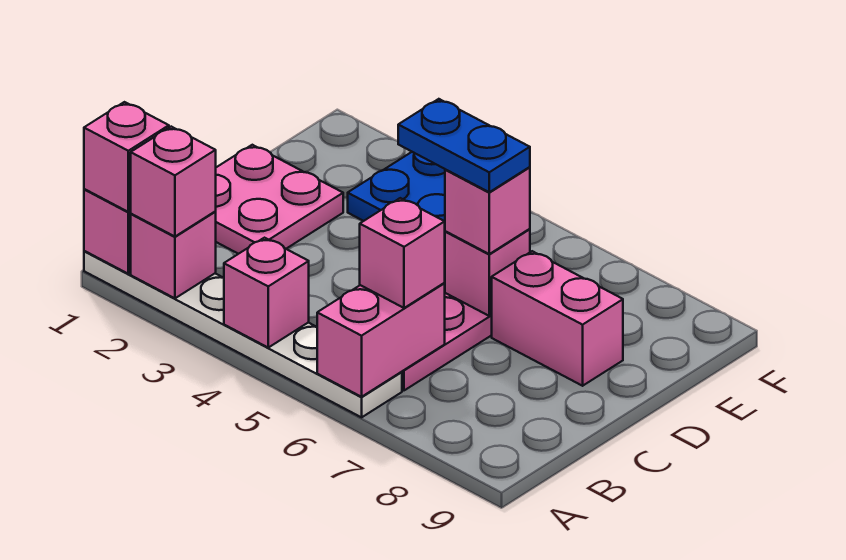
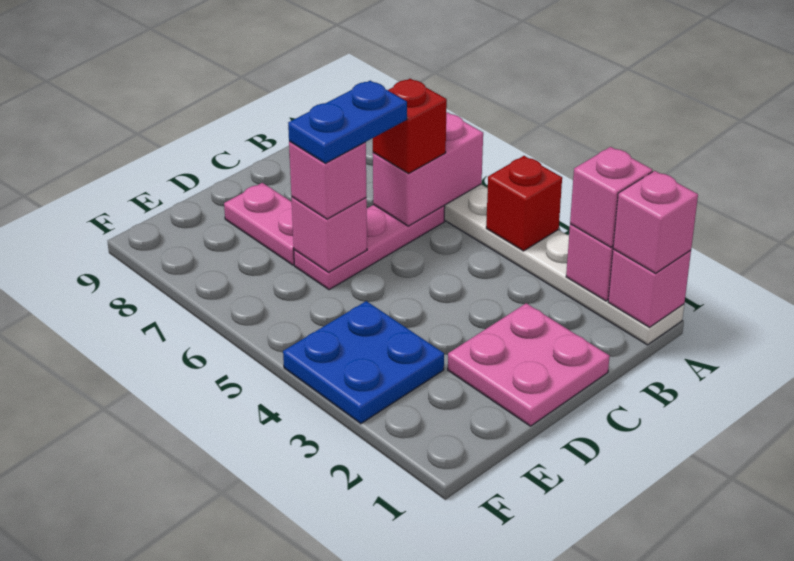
pink brick A4 level 2 -> red brick A4 level 2
pink brick B6 level 3 -> red brick B6 level 3
blue plate D5:D6 level 4 -> blue plate C6:D6 level 4
pink brick D7:D8 level 1 -> pink plate D7:D8 level 1

